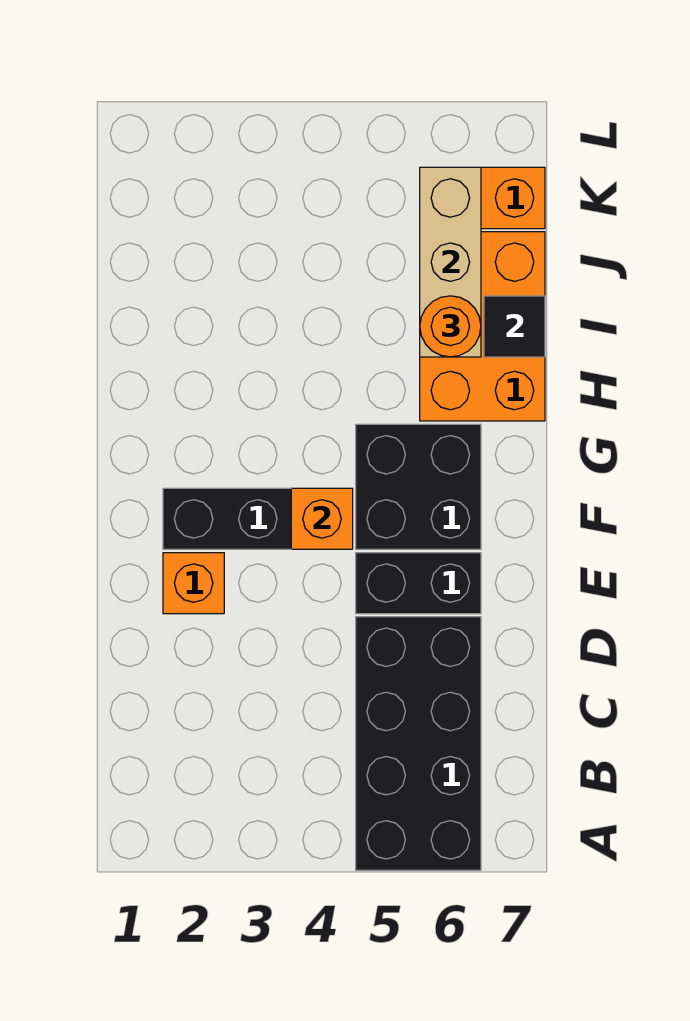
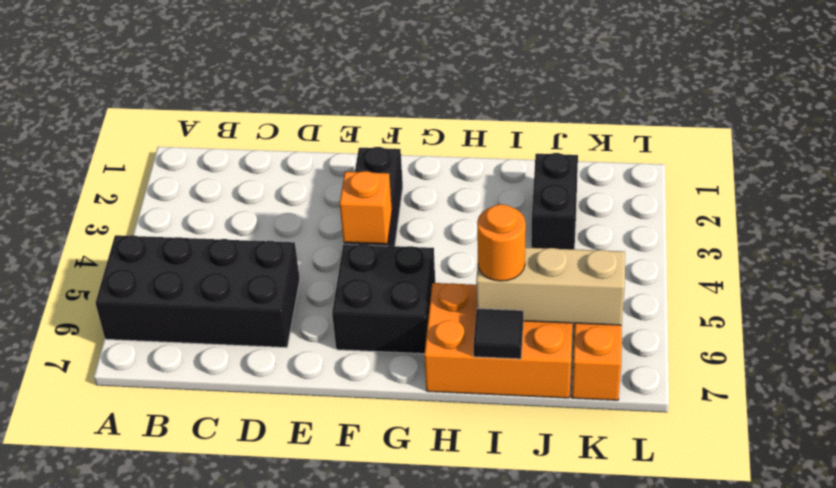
orange brick E2 level 1 -> none
black brick E5:E6 level 1 -> black brick J2:J3 level 1

